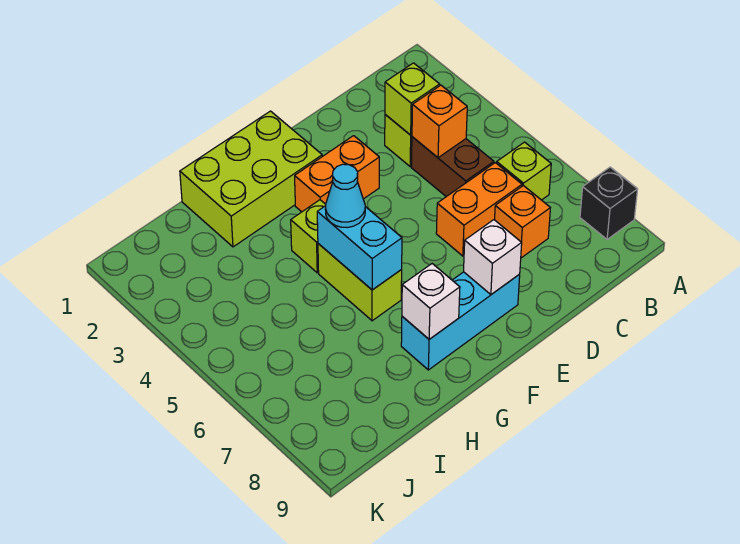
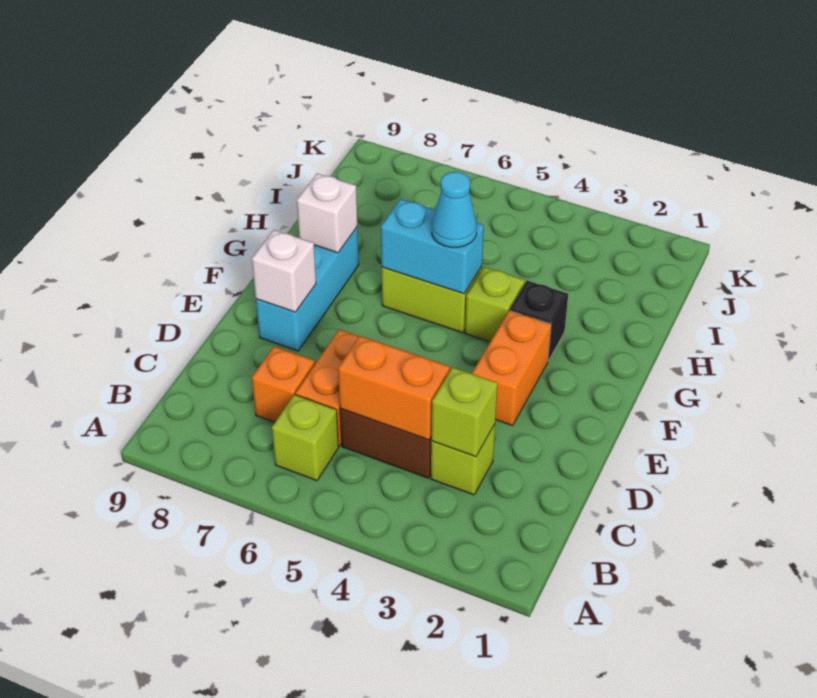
black brick A8 level 1 -> black brick G3 level 1
orange brick C4 level 2 -> orange brick C4:C5 level 2
lime brick F1:H2 level 1 -> none

